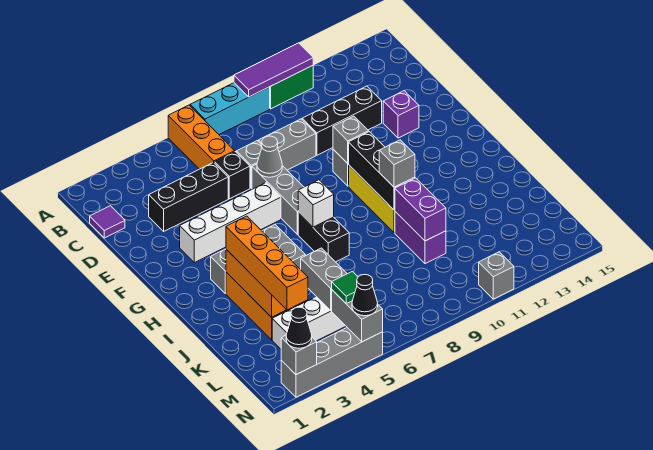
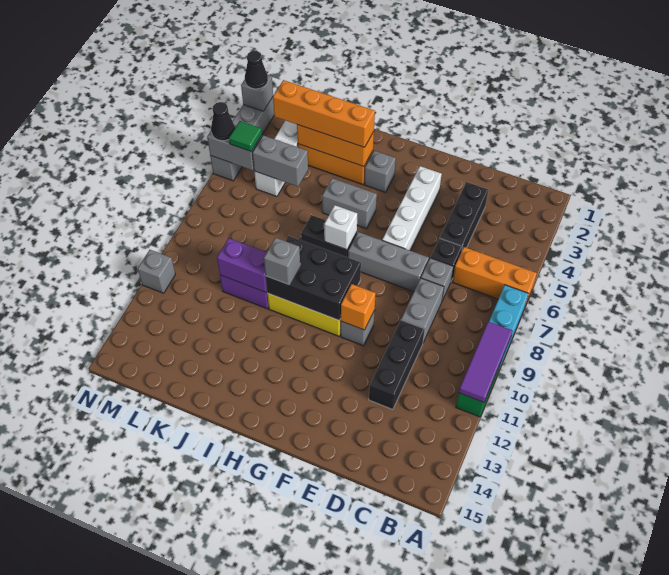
purple tile C1 level 1 -> none
grey cone E7 level 2 -> none
purple brick E13 level 1 -> none
grey brick F10 level 2 -> orange brick F10 level 2
black brick G10:I10 level 2 -> black brick G9:I10 level 2

